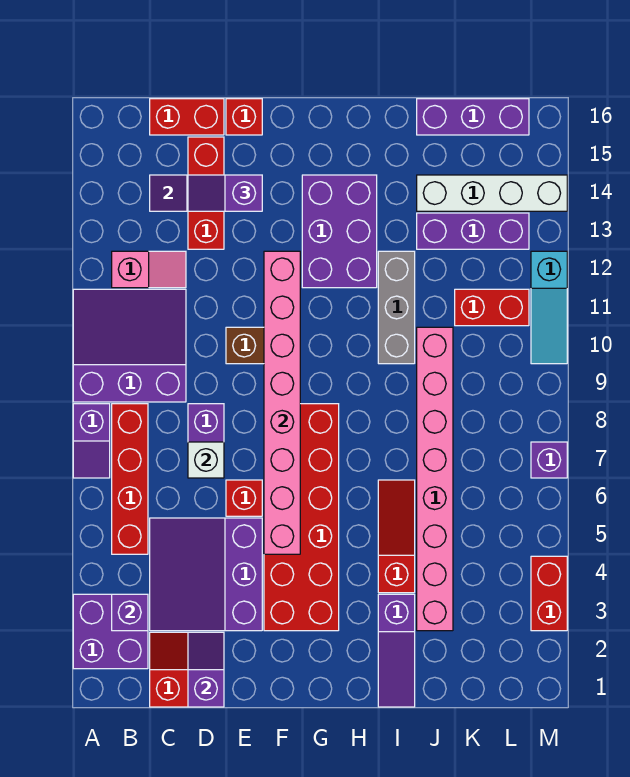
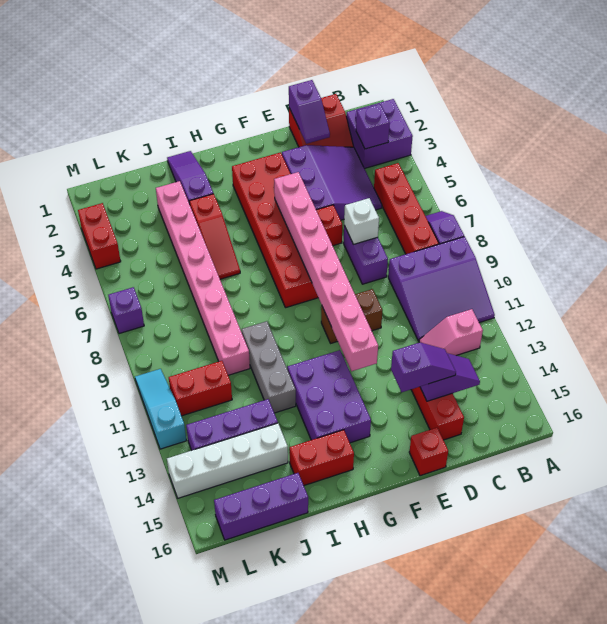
red brick C16:D16 level 1 -> red brick H15:I15 level 1

